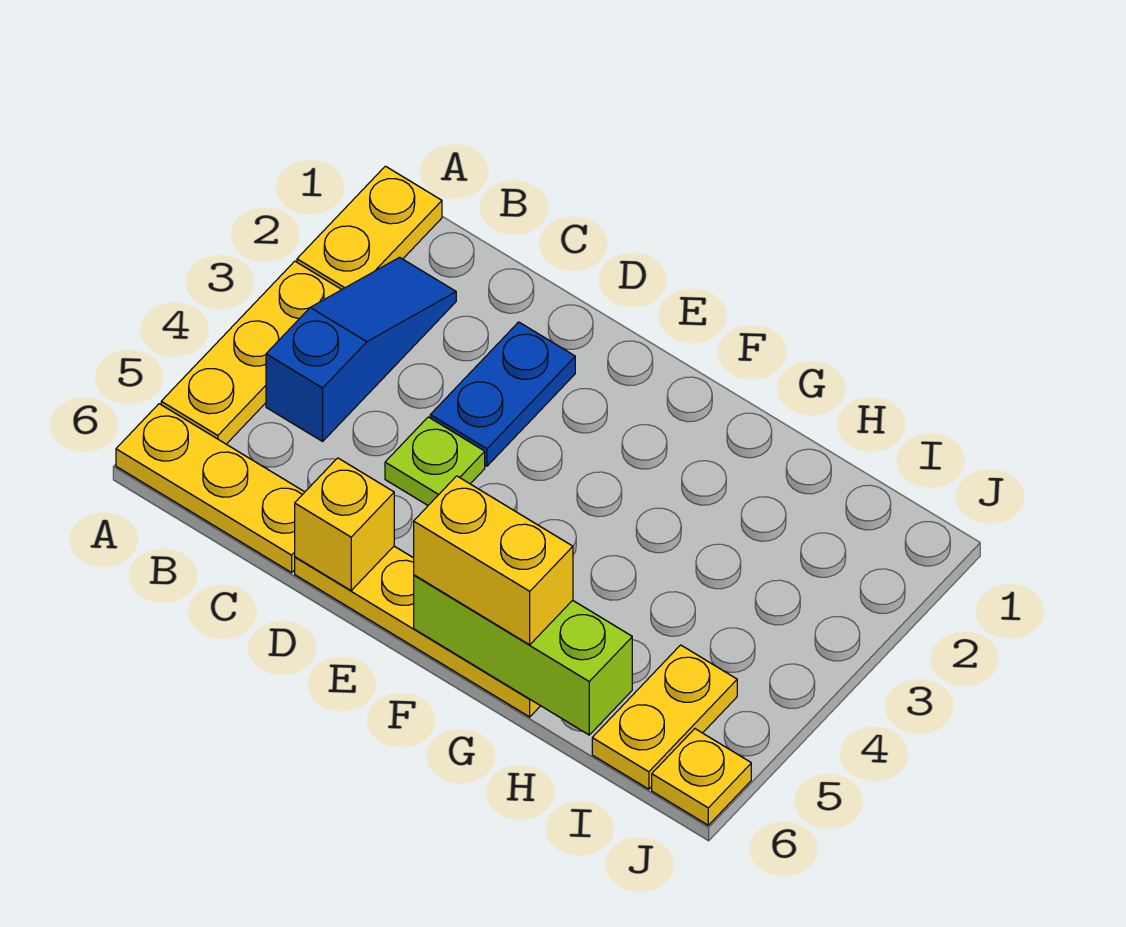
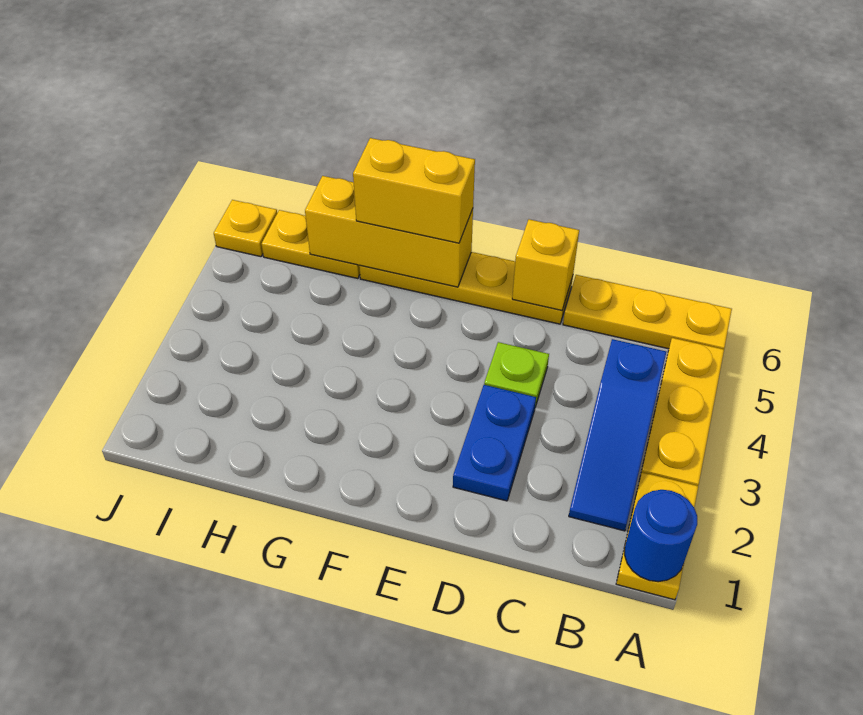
none -> blue round brick A1 level 2
lime brick F6:H6 level 2 -> yellow brick F6:H6 level 2
yellow plate I5:I6 level 1 -> yellow plate H6:I6 level 1

